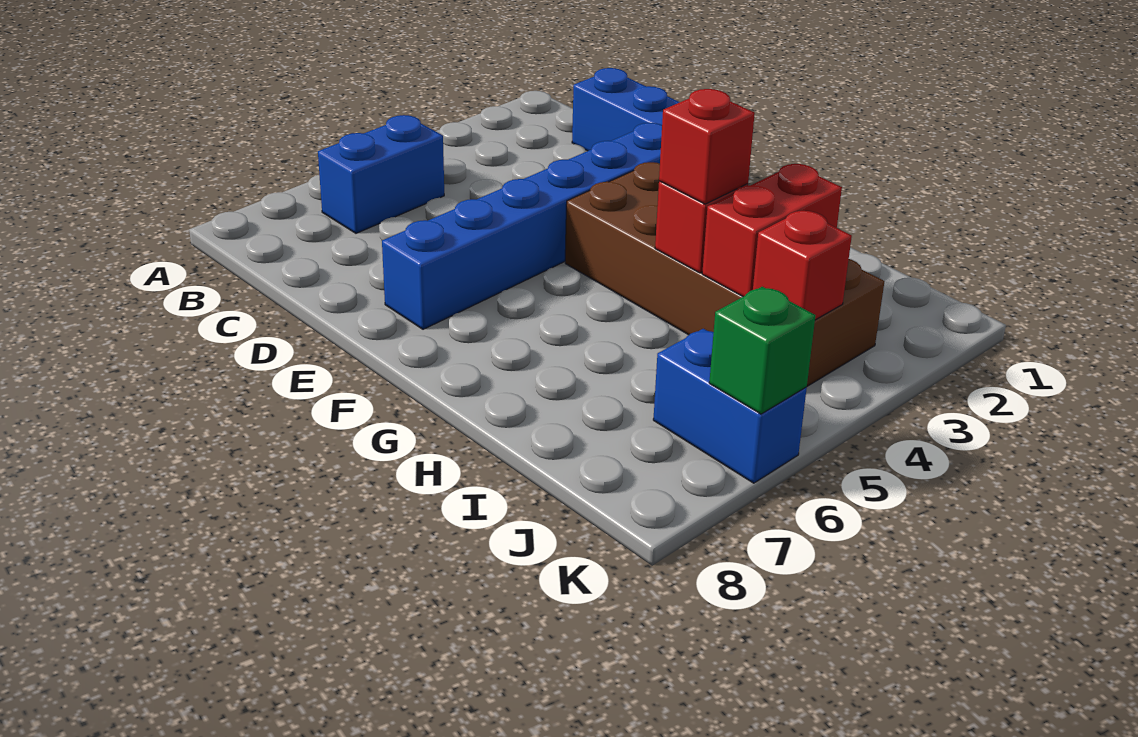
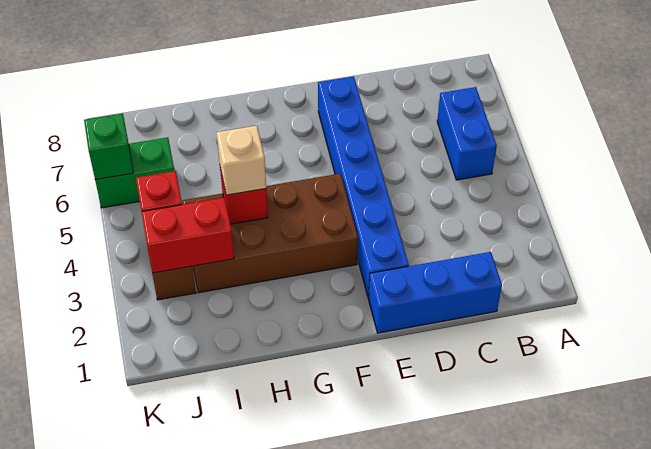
red brick H4 level 3 -> tan brick H4 level 3
red brick I3:I4 level 2 -> red brick I3:J3 level 2
blue brick J6:K6 level 1 -> green brick J6:K6 level 1

